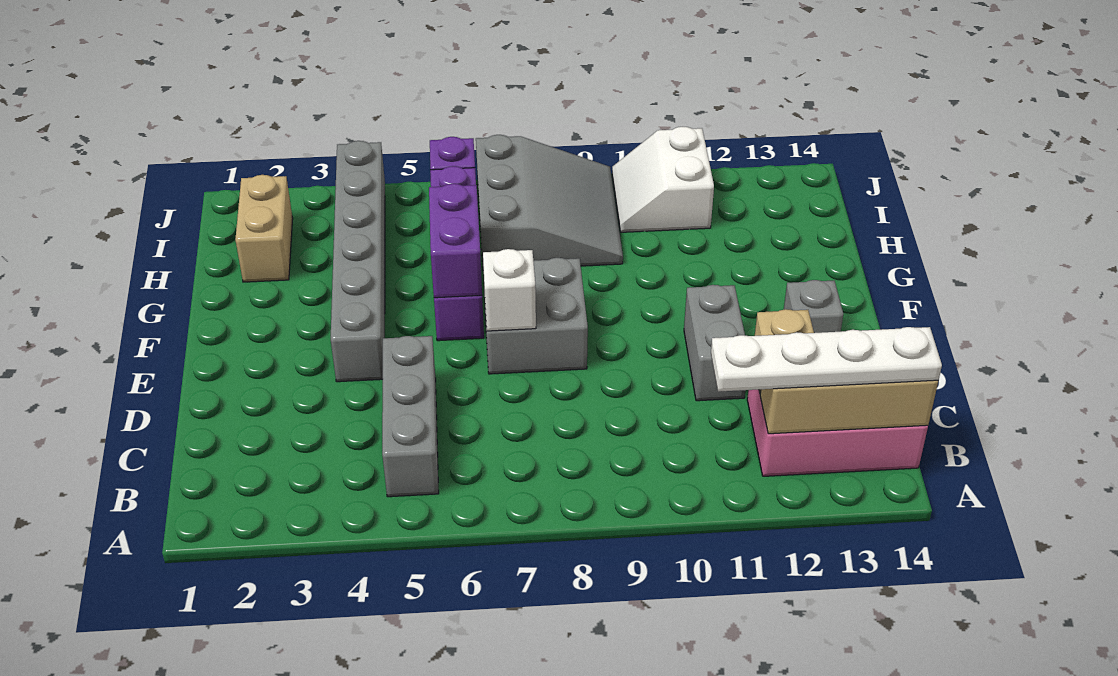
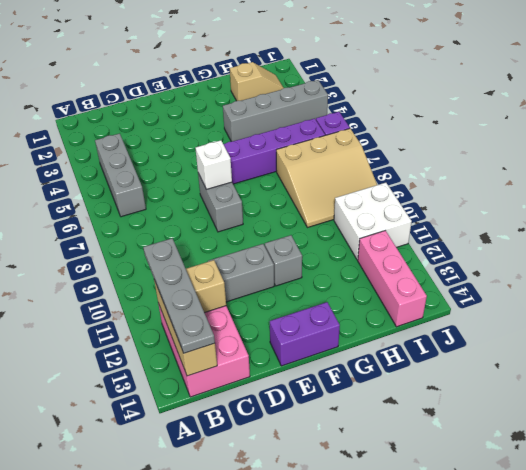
grey brick B5:D5 level 1 -> grey brick B4:B6 level 1
white plate B11:B14 level 3 -> grey plate B11:B14 level 3
grey brick E4:J4 level 1 -> grey brick G4:J4 level 1
grey brick E7:F8 level 1 -> grey brick E7:E8 level 1
grey brick E13 level 1 -> grey brick F11 level 1
purple brick F6:G6 level 2 -> purple brick E14:F14 level 1
tan brick H2:I2 level 1 -> tan slope H2:I2 level 1 top H
grey slope H7:J9 level 1 top 7 -> tan slope H7:J9 level 1 top 7
white slope I10:J11 level 1 top 11 -> white brick I10:J11 level 1
none -> pink brick I12:I14 level 1

